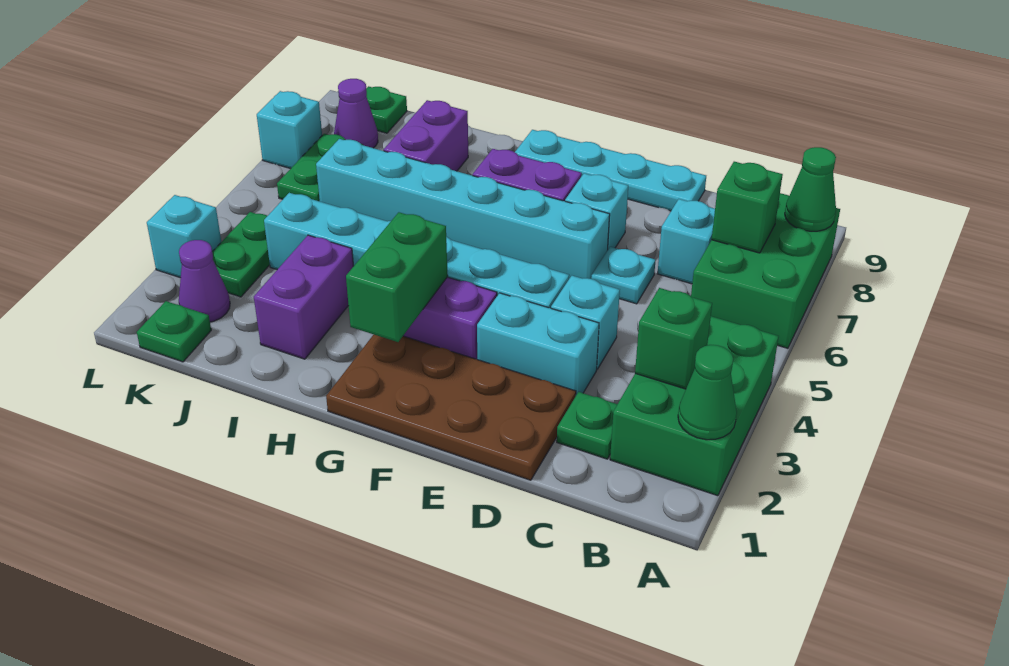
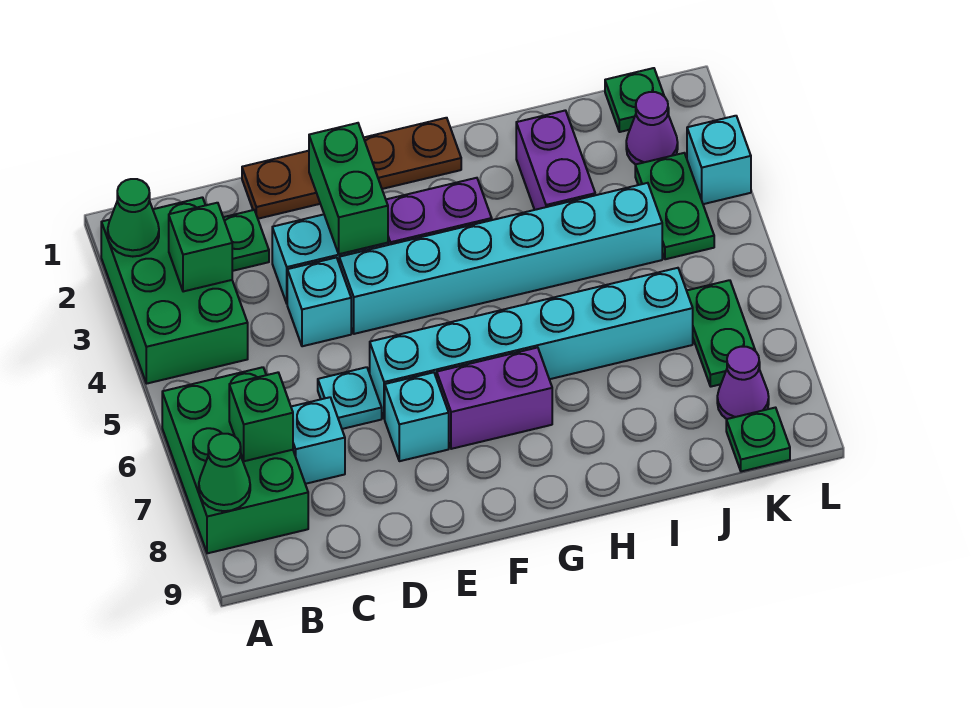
brown plate D1:G2 level 1 -> brown plate D1:G1 level 1
cyan plate D9:G9 level 1 -> none
green brick G2:G3 level 2 -> green brick E2:E3 level 2
purple brick I7:I8 level 1 -> none
cyan brick L7 level 1 -> none

